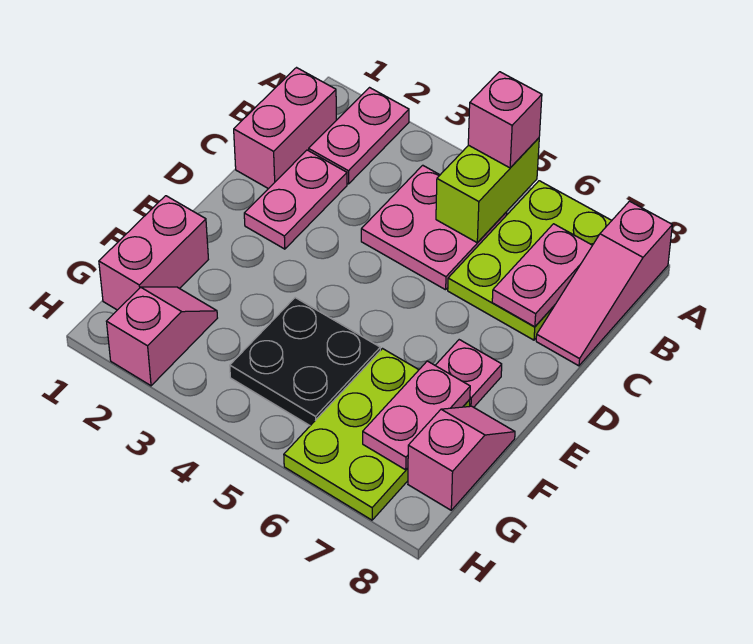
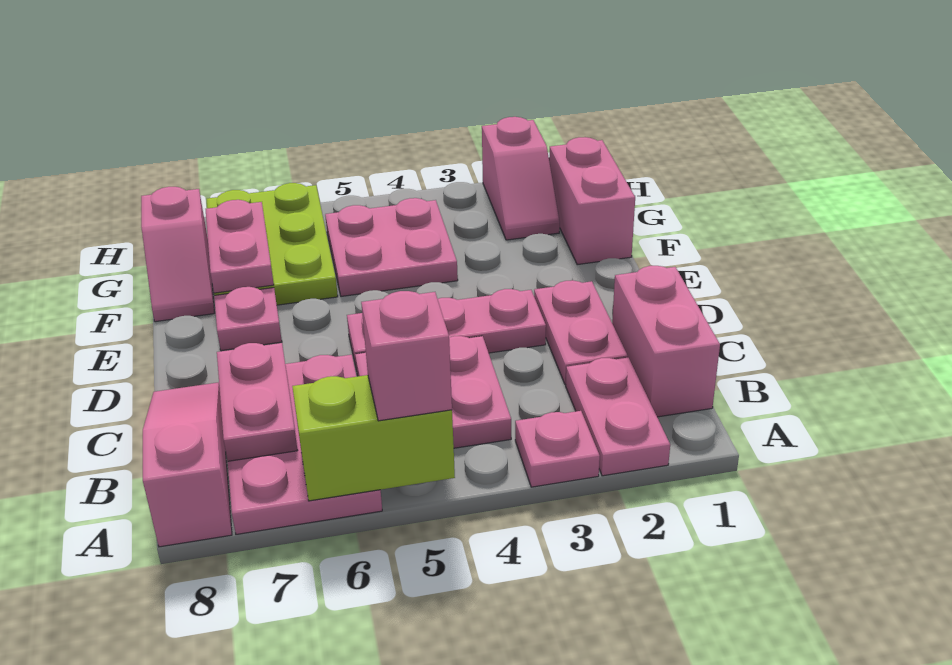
none -> pink plate A3 level 1
lime brick A5:B5 level 2 -> lime brick A5:A6 level 2
lime plate A6:C7 level 1 -> pink plate A6:C7 level 1
none -> pink plate D3:D5 level 1
black plate F4:G5 level 1 -> pink plate F4:G5 level 1

